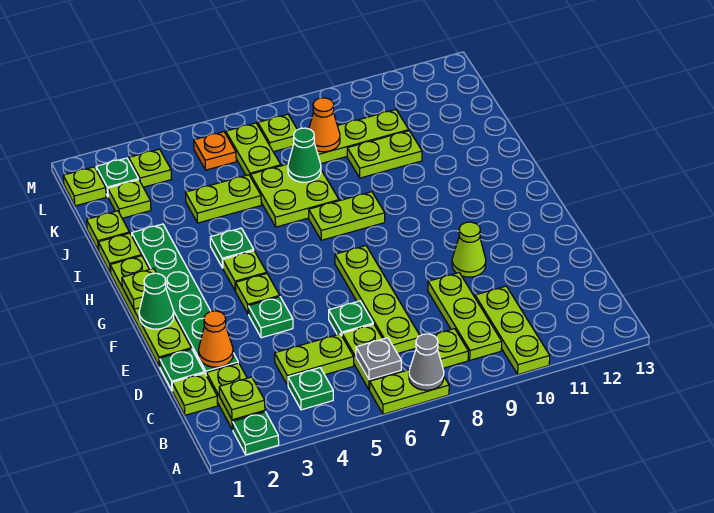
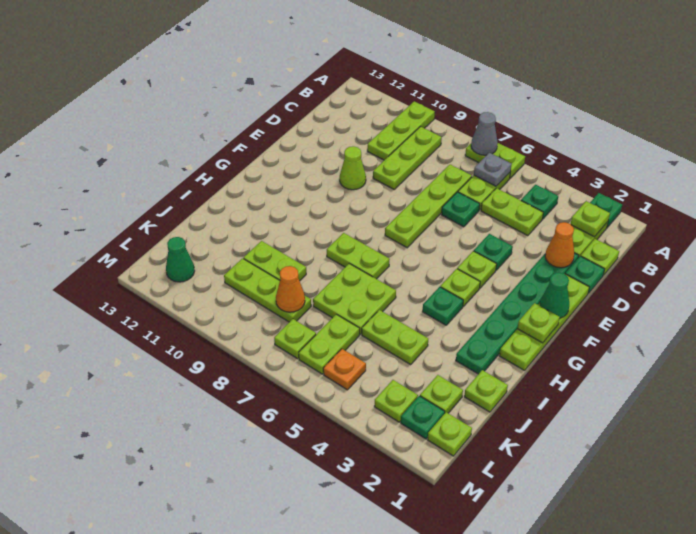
lime plate B8 level 1 -> none
lime plate I1 level 1 -> none
green cone J7 level 2 -> green cone L12 level 1

